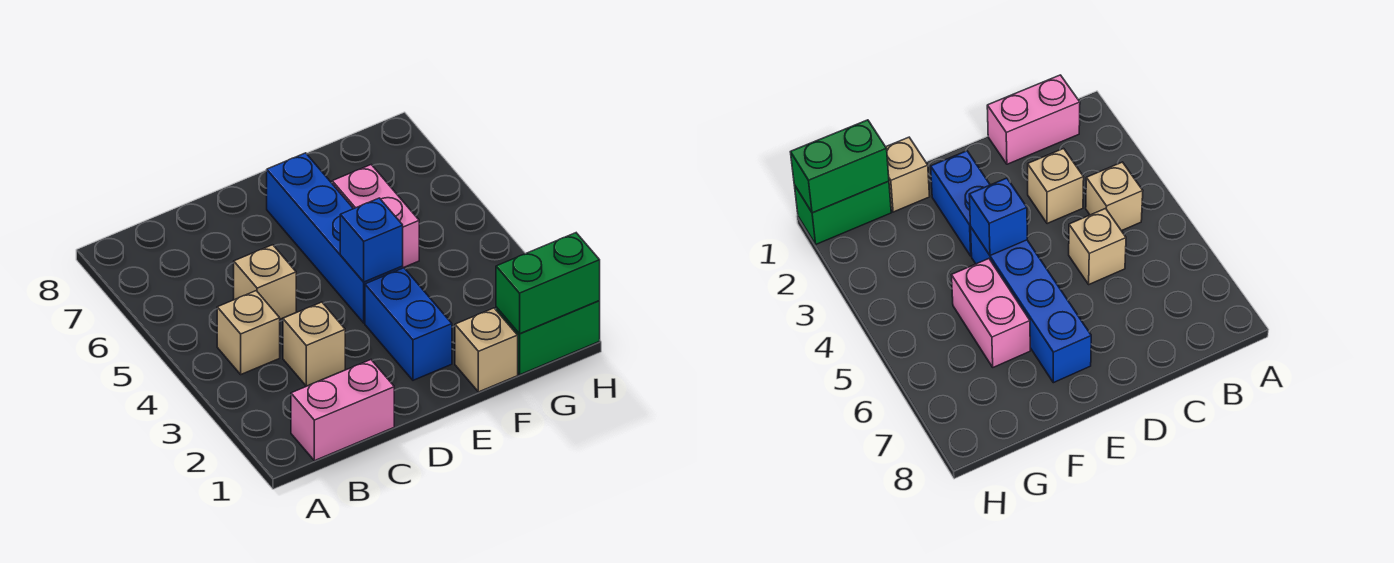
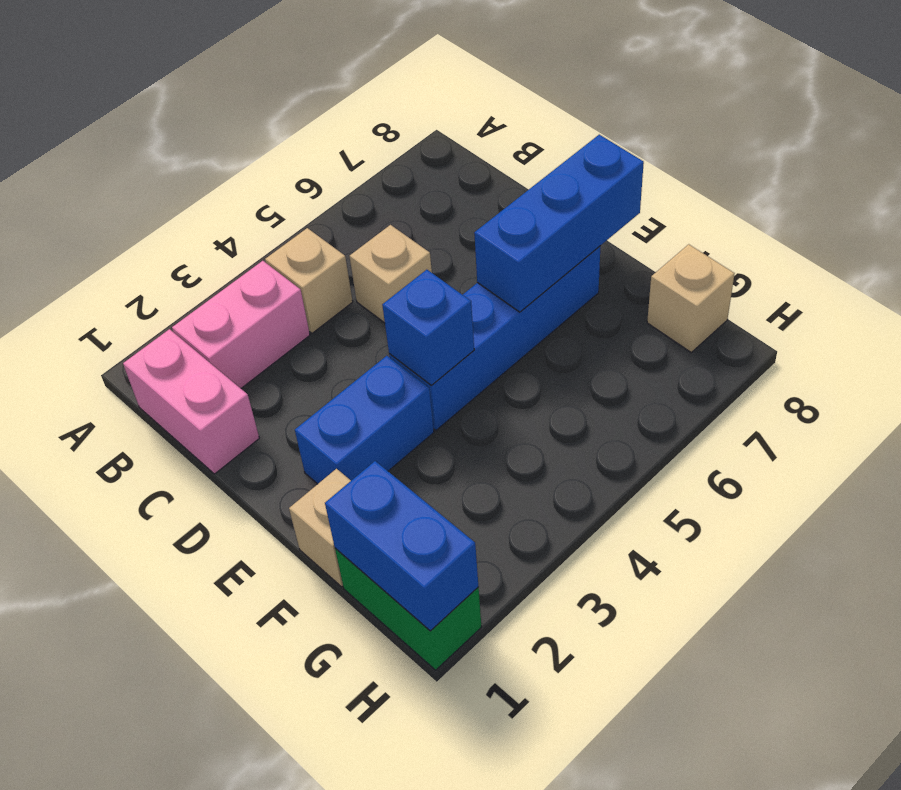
tan brick C3 level 1 -> tan brick G8 level 1
none -> blue brick E6:E8 level 2
pink brick F5:F6 level 1 -> pink brick B2:B3 level 1
green brick G1:H1 level 2 -> blue brick G1:H1 level 2

